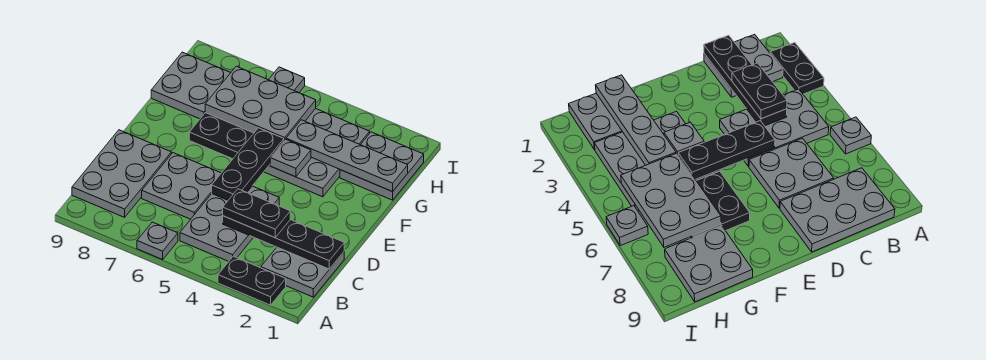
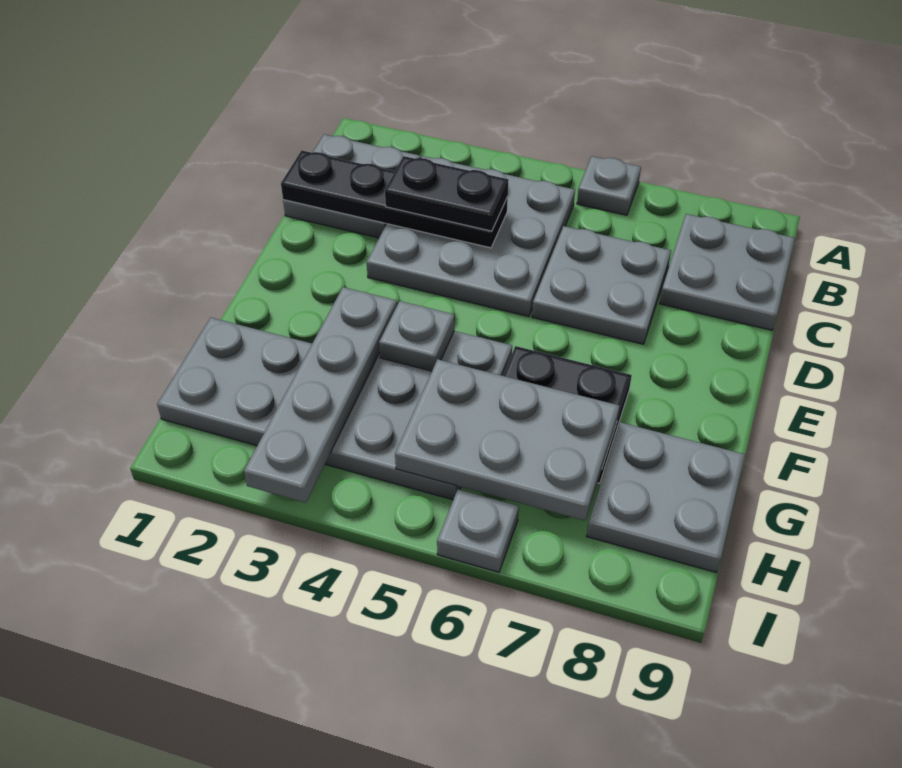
black plate A2:A3 level 1 -> none
grey plate B4:D5 level 1 -> grey plate B3:D5 level 1
grey plate B8:D9 level 1 -> grey plate B8:C9 level 1
black plate D5:F5 level 2 -> none
grey plate G1:G4 level 2 -> grey plate F3:I3 level 2

